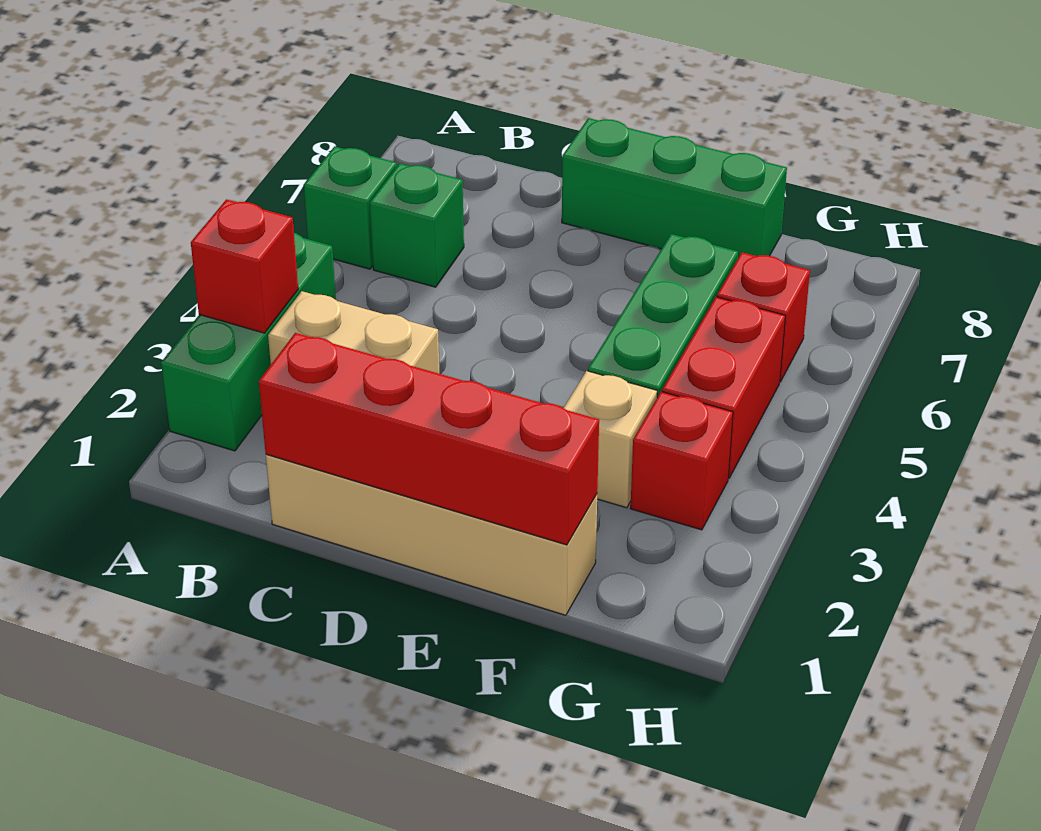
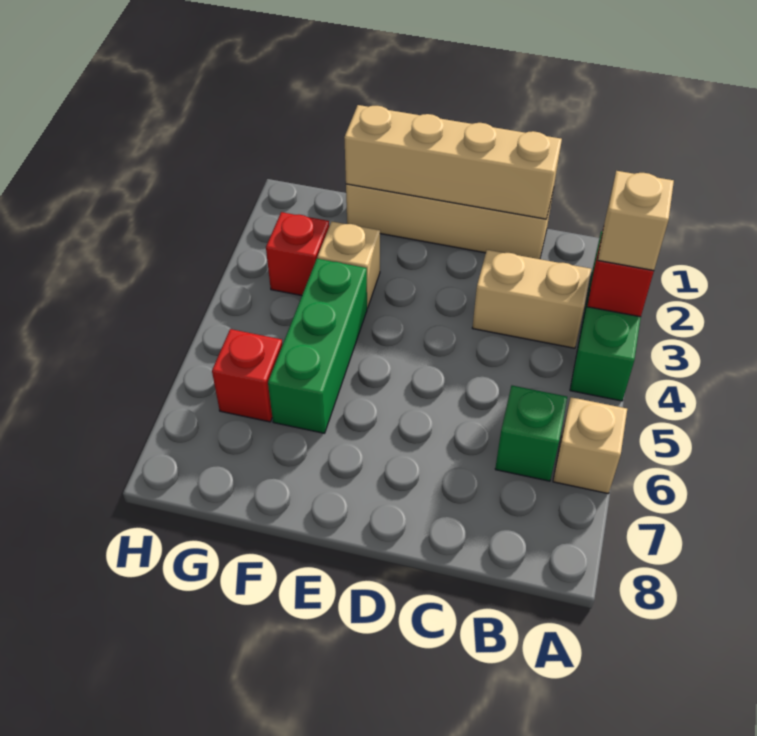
none -> tan brick A3 level 3
green brick A6 level 1 -> tan brick A6 level 1
red brick C1:F1 level 2 -> tan brick C1:F1 level 2
green brick D8:F8 level 1 -> none
red brick G4:G5 level 1 -> none

